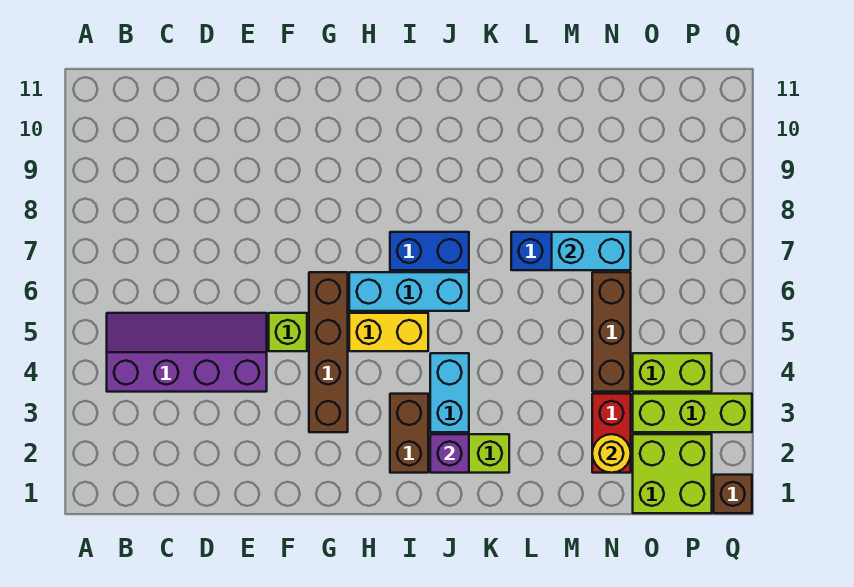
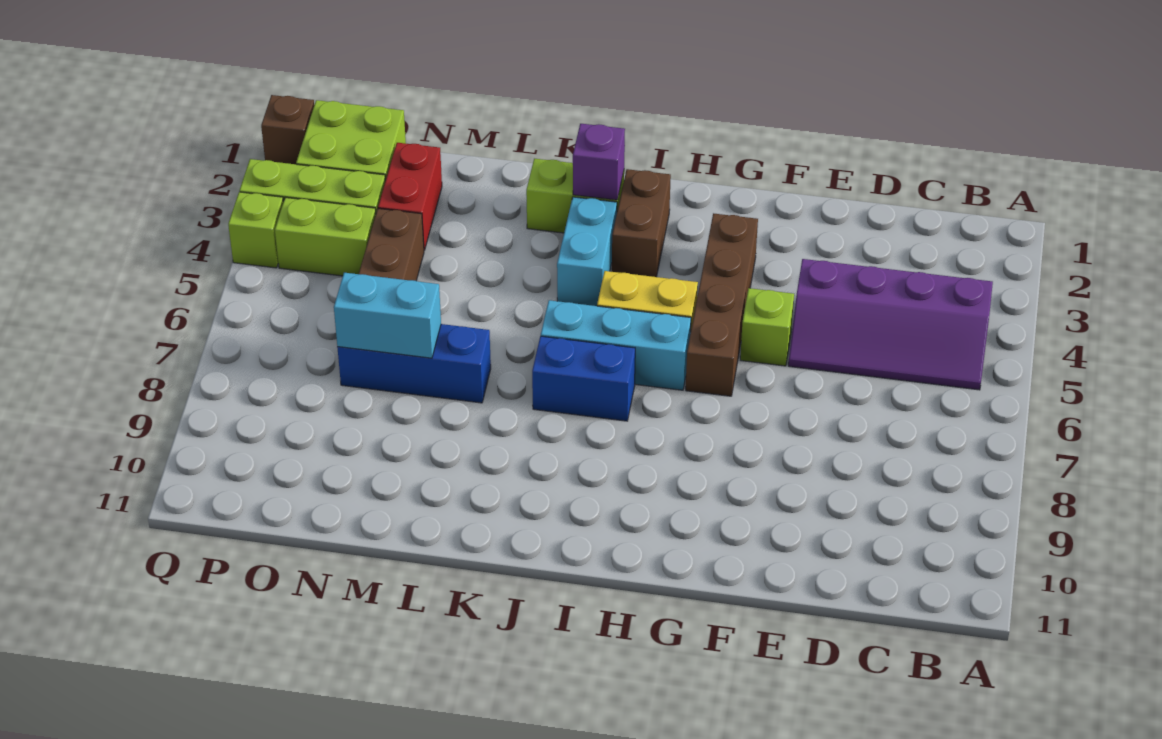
yellow round brick N2 level 2 -> none
none -> lime brick Q4 level 1

